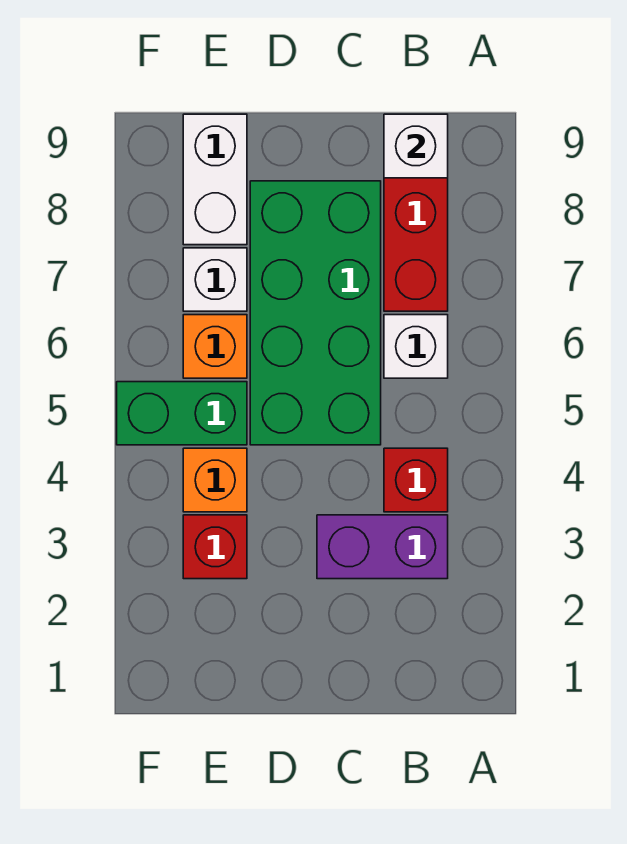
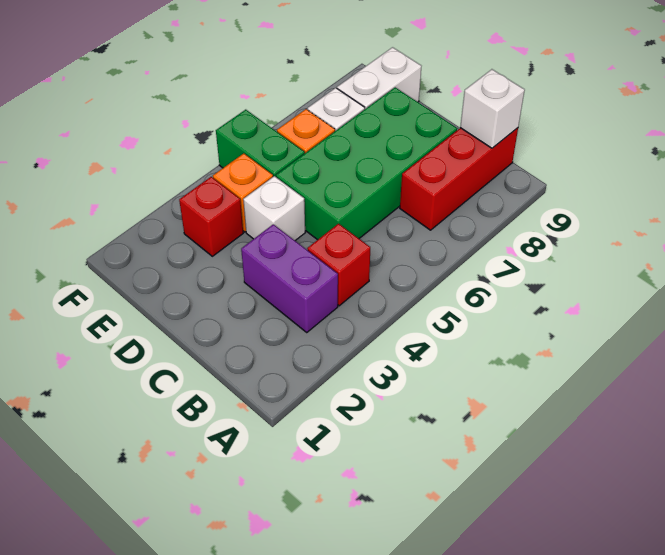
white brick B6 level 1 -> white brick D4 level 1

